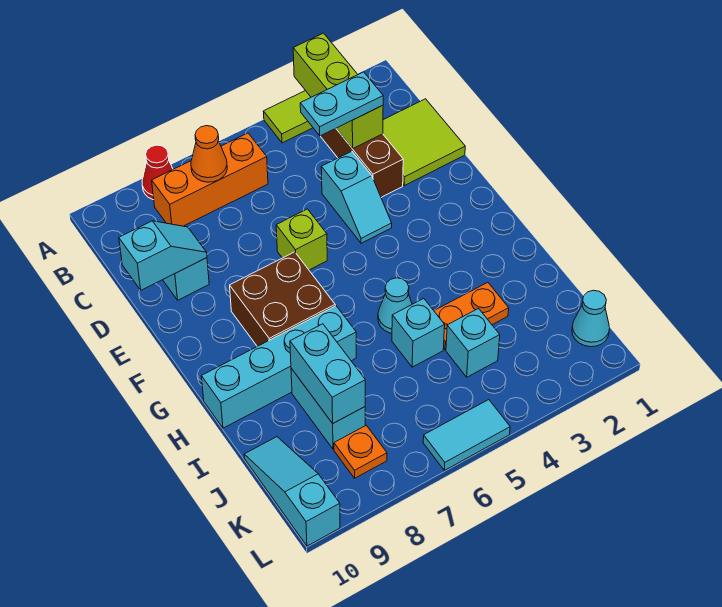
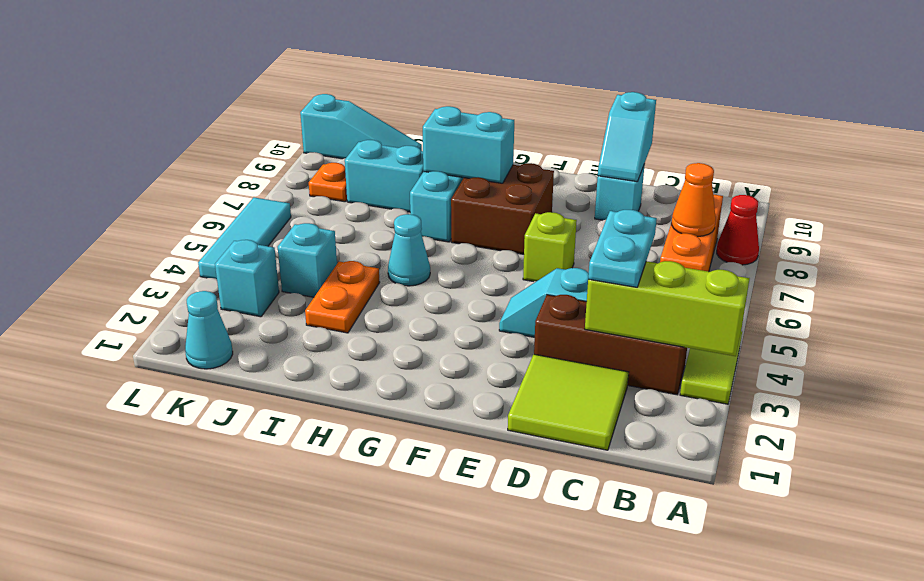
cyan brick I5 level 1 -> cyan brick K3 level 1
cyan brick I8:J8 level 2 -> cyan brick G8:H8 level 2
cyan tile L5:L6 level 1 -> cyan tile L4:L6 level 1

